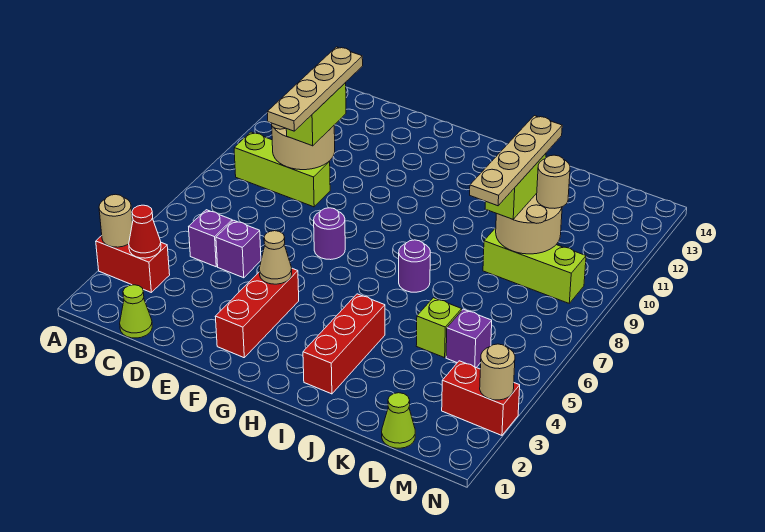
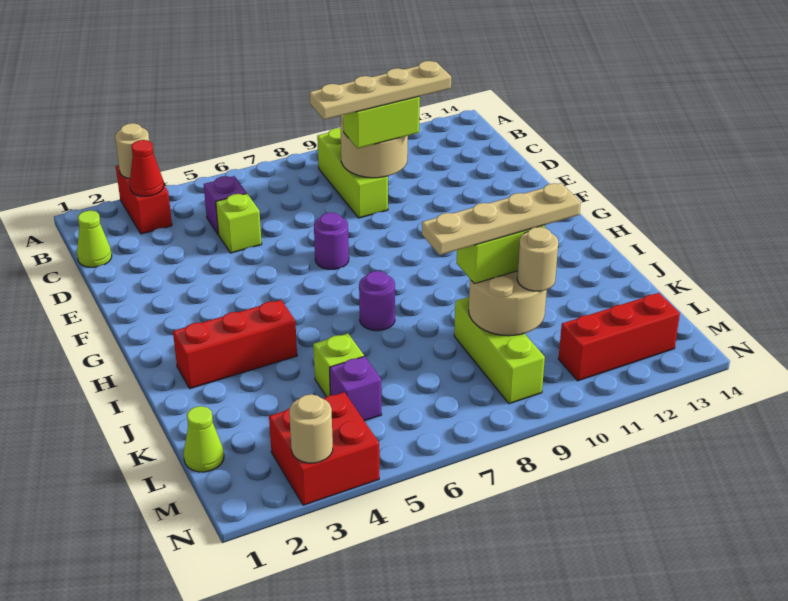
purple brick D5 level 1 -> lime brick D5 level 1
red brick F2:F4 level 1 -> red brick M11:M13 level 1
tan cone F4 level 2 -> none
red brick M3:N3 level 1 -> red brick M3:N4 level 1

